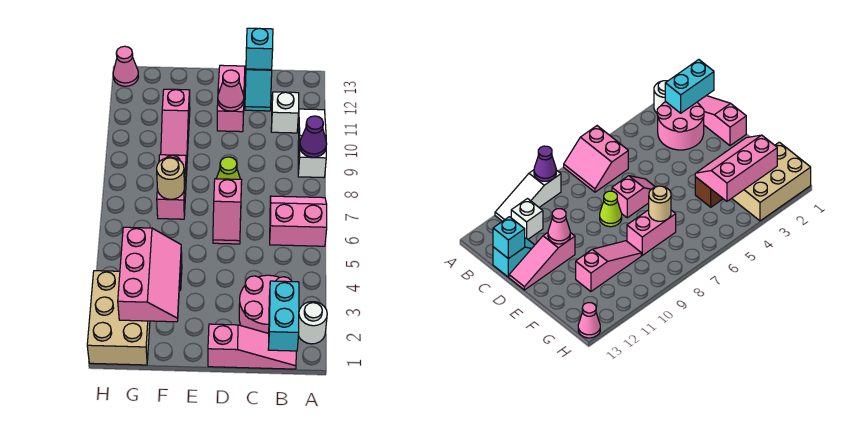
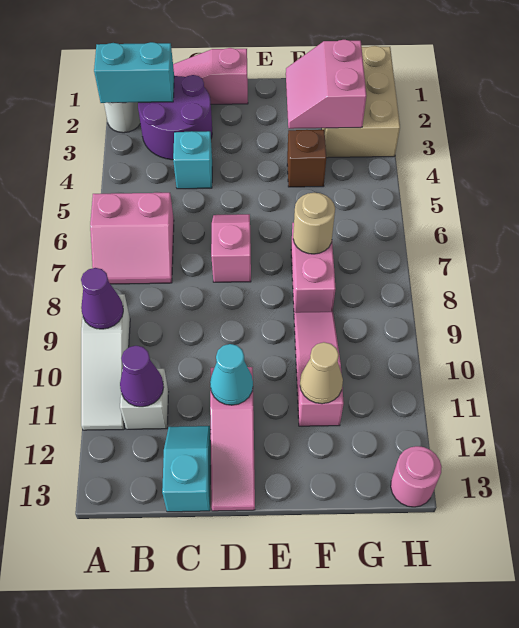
cyan brick B1:B2 level 2 -> cyan brick A2:B2 level 2
pink round brick B2:C3 level 1 -> purple round brick B2:C3 level 1
none -> purple cone B11 level 2
cyan brick C13 level 2 -> cyan brick C4 level 1
lime cone D8 level 1 -> none
pink cone D11 level 2 -> cyan cone D11 level 2
pink slope F2:G4 level 2 top G -> pink slope F2:G3 level 2 top G
none -> tan cone F11 level 2
pink cone H13 level 1 -> pink round brick H13 level 1

